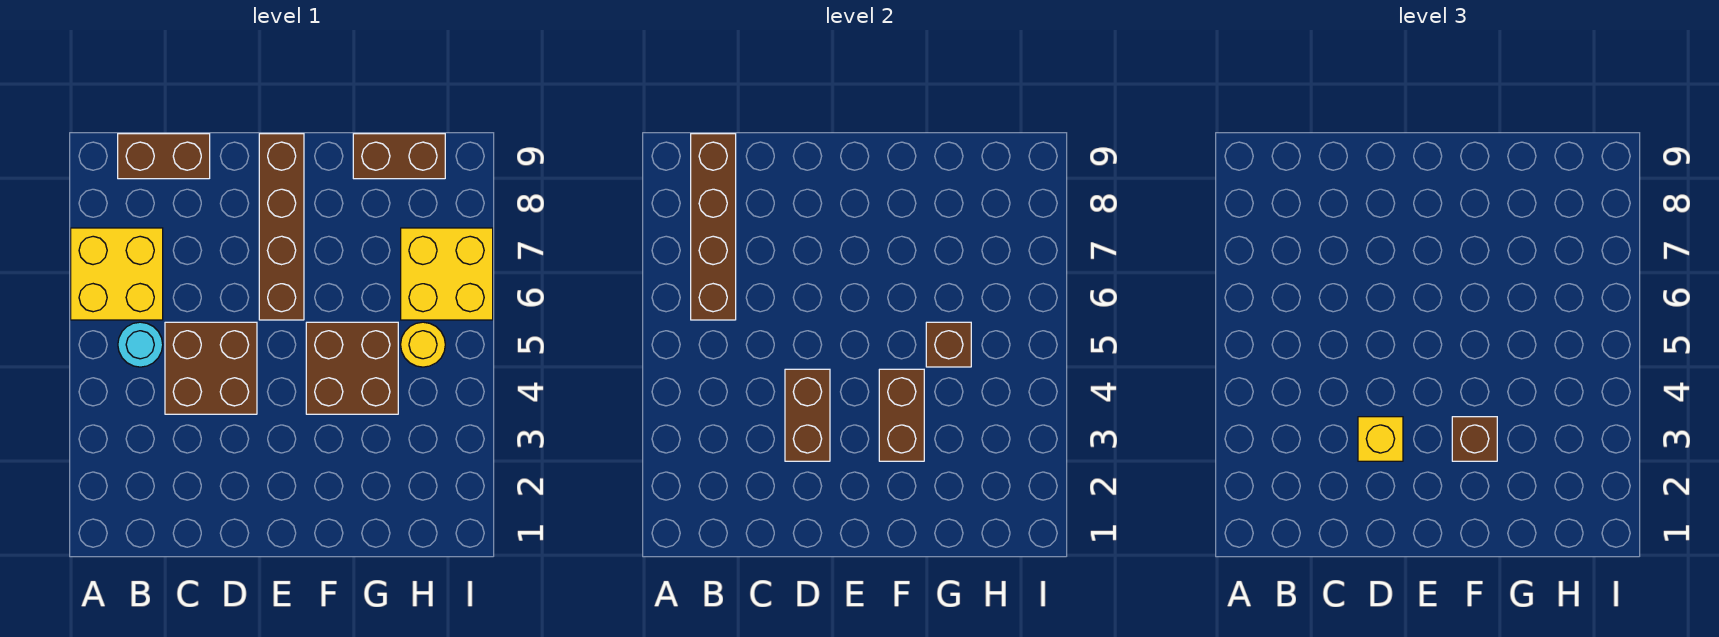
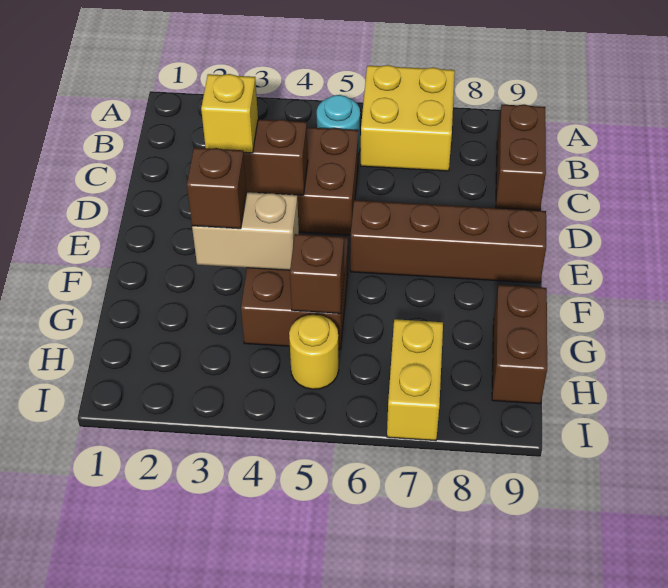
brown brick B6:B9 level 2 -> none
brown brick F3:F4 level 2 -> tan brick F3:F4 level 2
yellow brick H6:I7 level 1 -> yellow brick H7:I7 level 1

